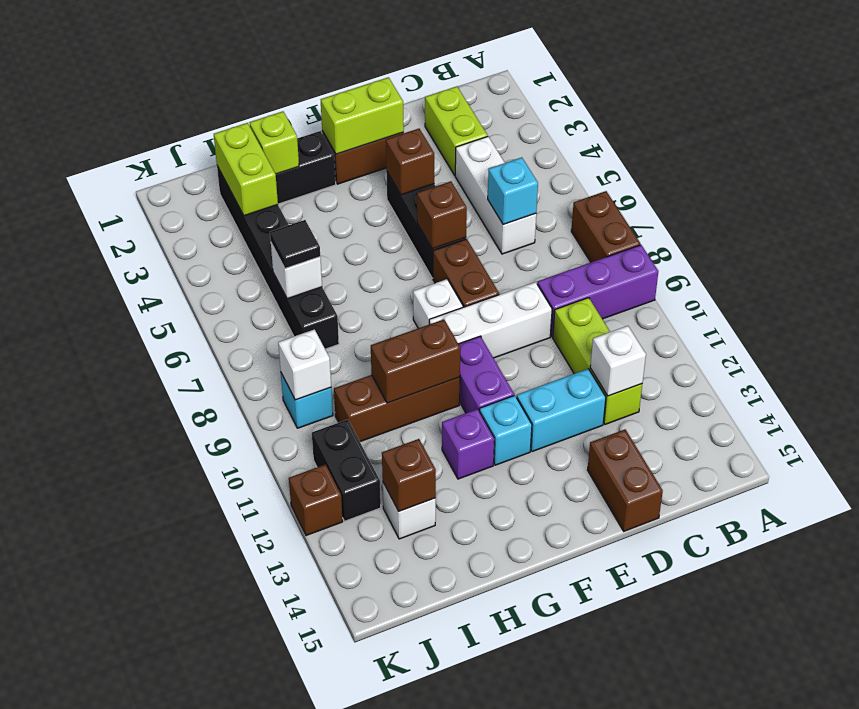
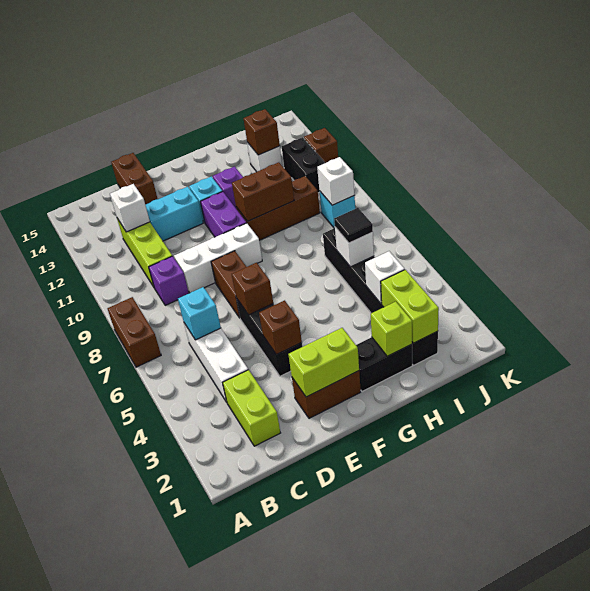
purple brick A9:C9 level 1 -> purple brick C9 level 1
white brick F8 level 1 -> white brick I4 level 2

